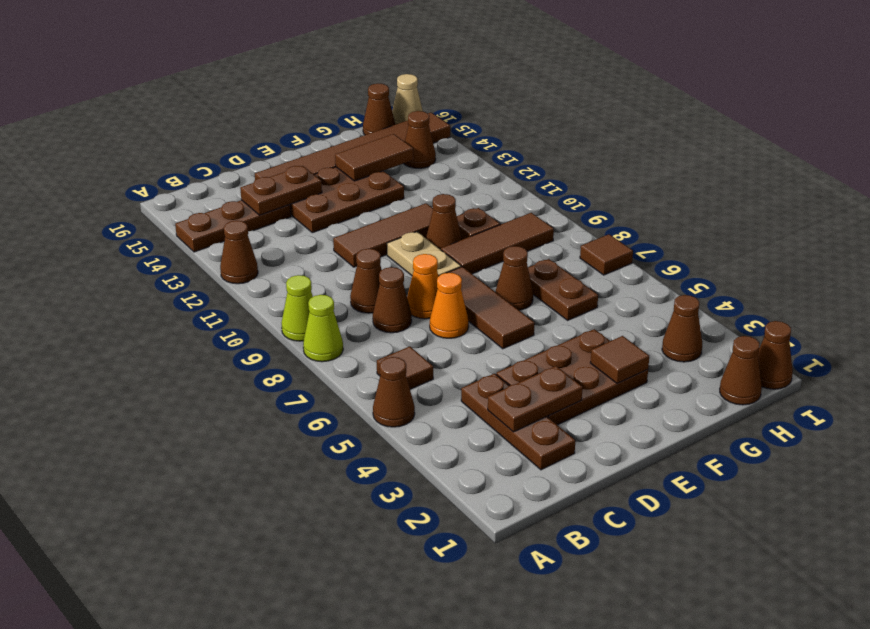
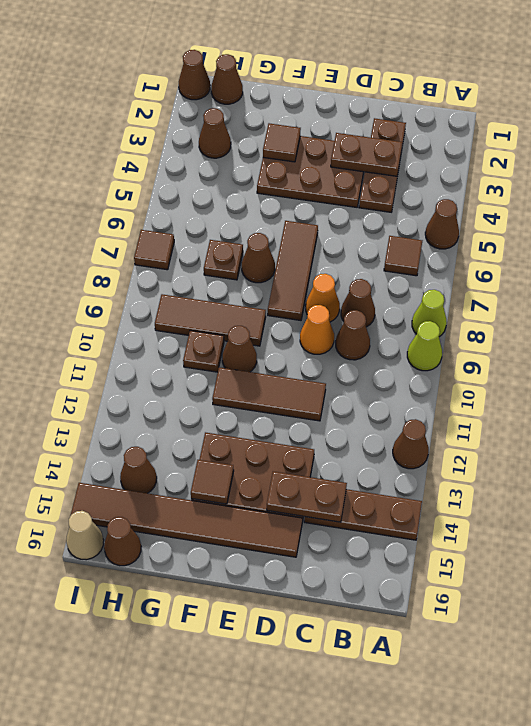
orange cone D7 level 1 -> orange cone D9 level 1
tan plate E9:E10 level 1 -> none
brown tile F14:G14 level 2 -> brown tile F14 level 2
brown plate G6:G7 level 1 -> brown plate G7 level 1

